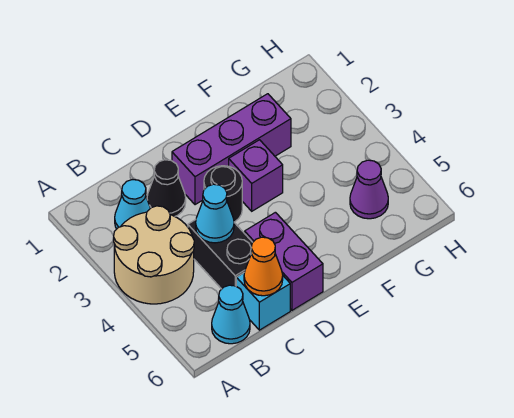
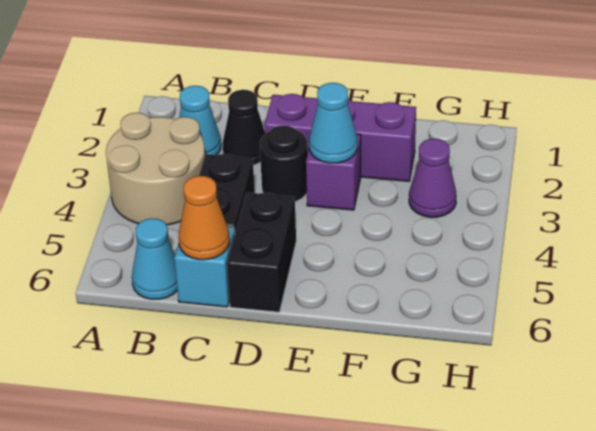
cyan cone C4 level 2 -> cyan cone E3 level 2
purple brick D5:D6 level 1 -> black brick D5:D6 level 1
purple cone G5 level 1 -> purple cone G3 level 1

